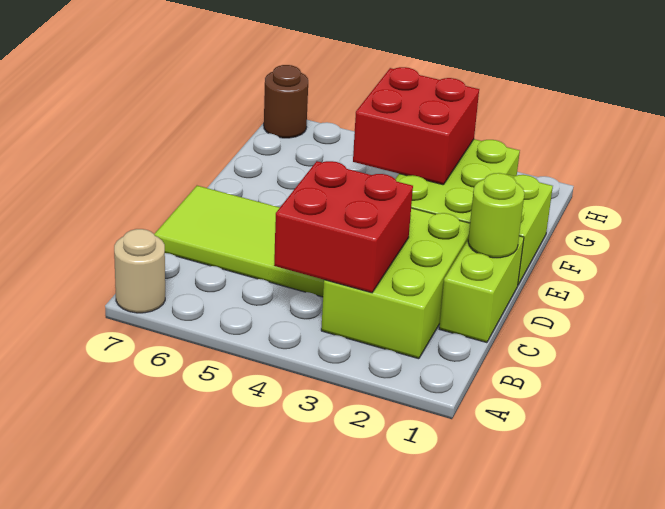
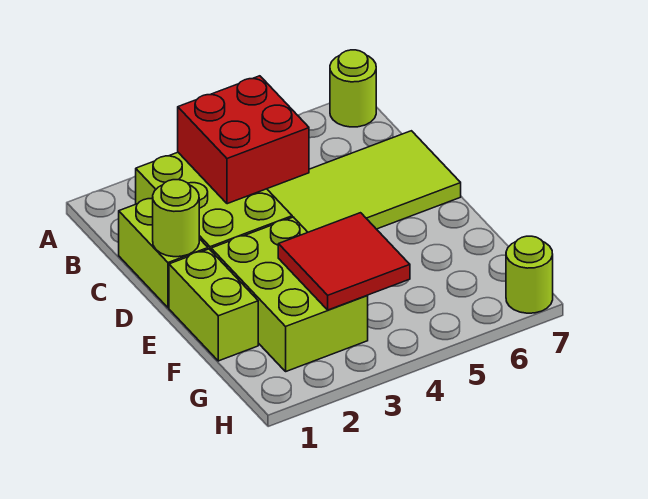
tan round brick A7 level 1 -> lime round brick A7 level 1
red brick F3:G4 level 2 -> red tile F3:G4 level 2
brown round brick H7 level 1 -> lime round brick H7 level 1

